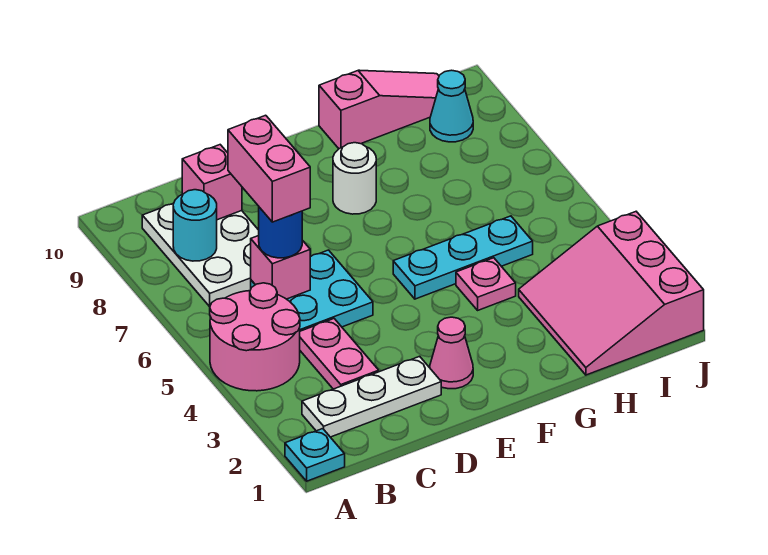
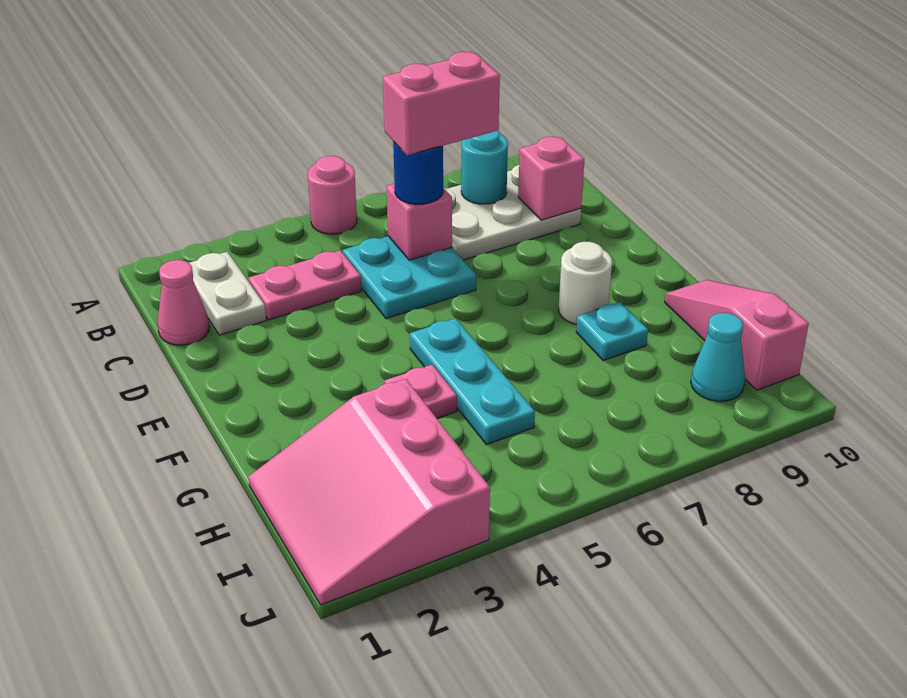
cyan plate A1 level 1 -> cyan plate G8 level 1
pink round brick A4:B5 level 1 -> pink round brick A5 level 1
white plate B2:D2 level 1 -> white plate B2:C2 level 1
pink cone E2 level 1 -> pink cone C1 level 1
pink slope G10:I10 level 1 top G -> pink slope G10:I10 level 1 top I
pink slope H1:J3 level 1 top J -> pink slope H1:J3 level 1 top 3

